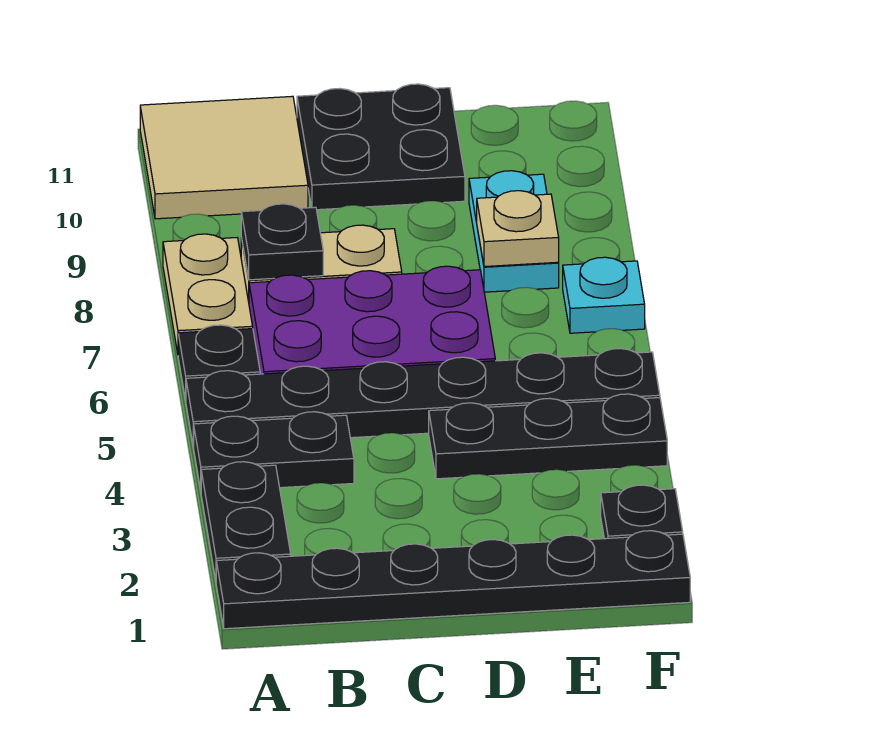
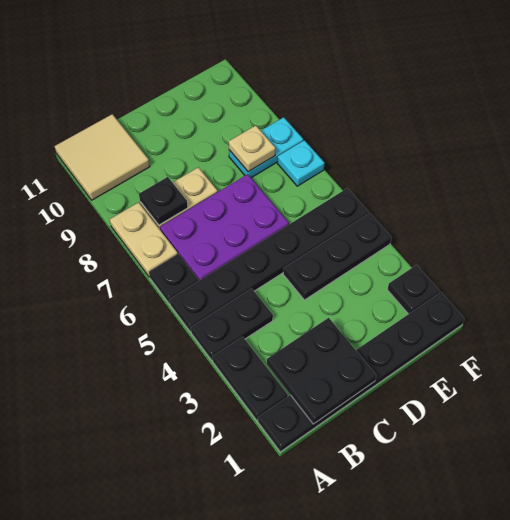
black plate C10:D11 level 1 -> black plate B1:C2 level 2
cyan plate E8:E9 level 1 -> cyan plate E8:F8 level 1

